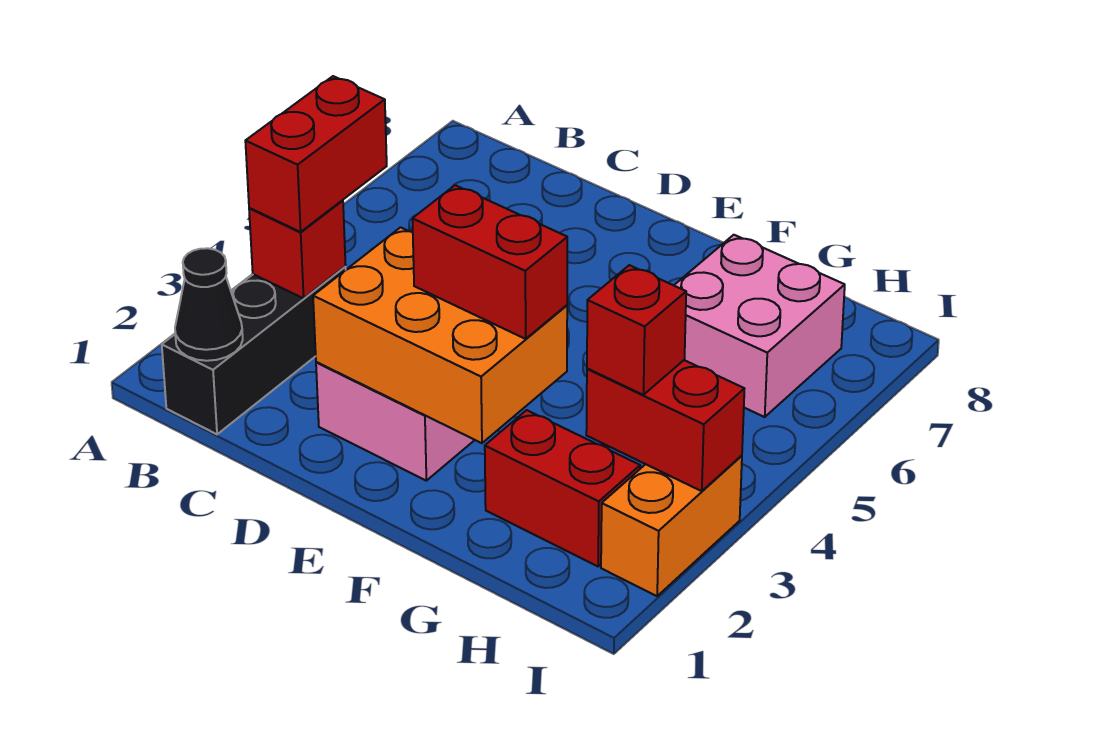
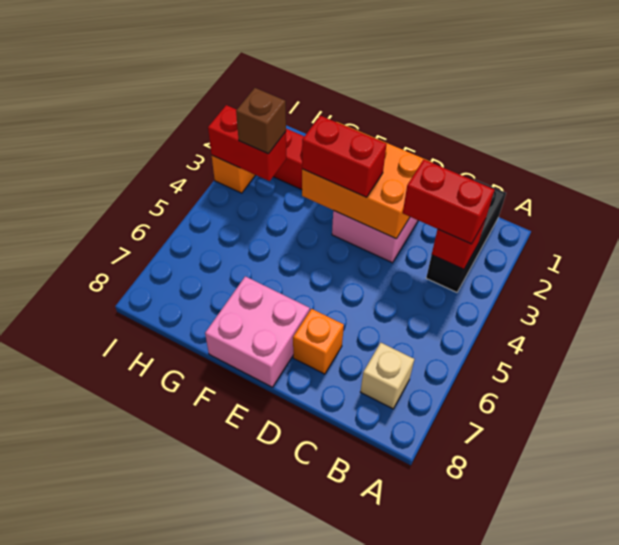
black cone B1 level 2 -> none
red brick B3:B4 level 3 -> red brick B3:C3 level 3
none -> tan brick B7 level 1
none -> orange brick D7 level 1
pink brick G6:H7 level 1 -> pink brick E7:F8 level 1
red brick H3 level 3 -> brown brick H3 level 3

